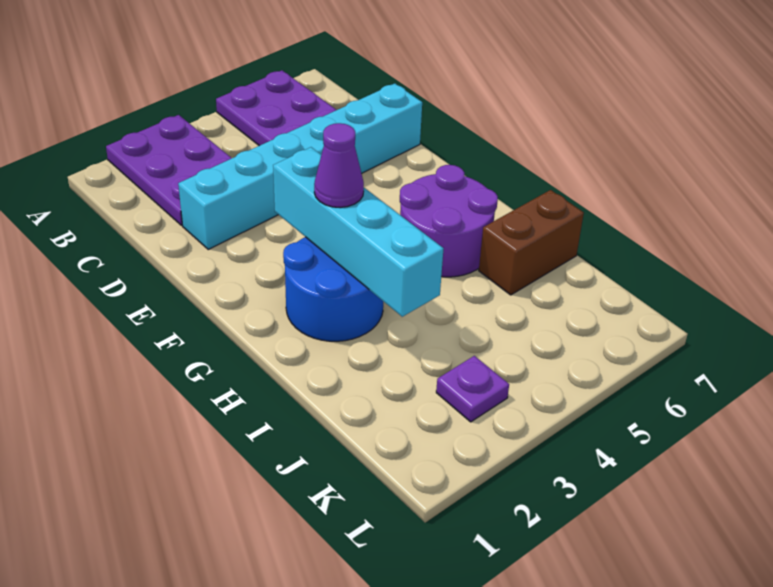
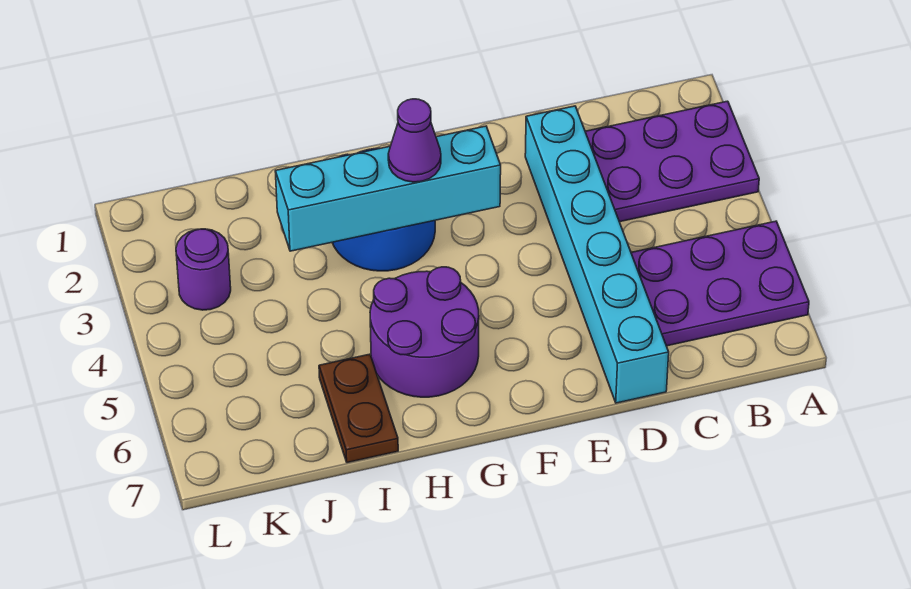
brown brick I6:I7 level 1 -> brown plate I6:I7 level 1
purple plate K3 level 1 -> purple round brick K3 level 1

